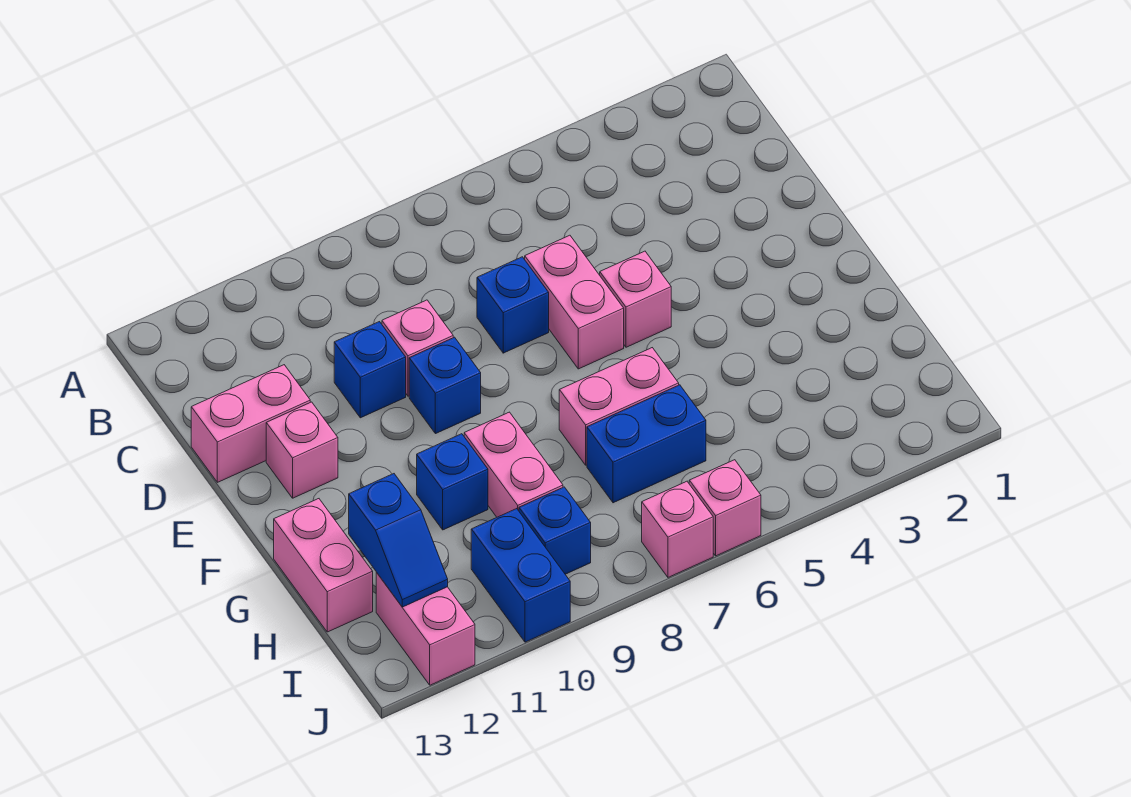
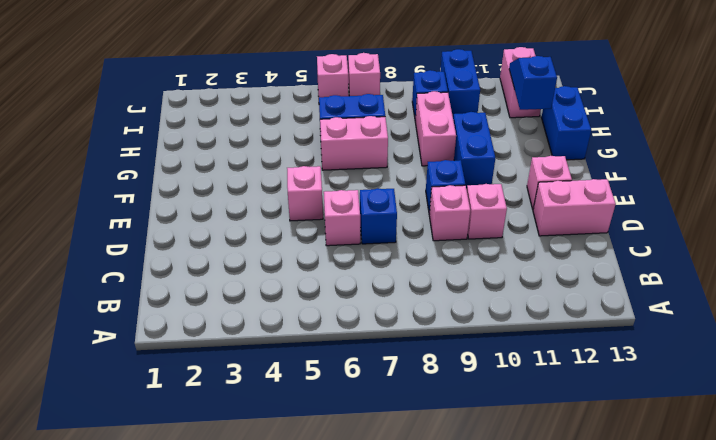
pink brick D6:E6 level 1 -> pink brick D6 level 1
blue brick D10 level 1 -> pink brick D10 level 1
blue brick G10 level 1 -> blue brick F10:G10 level 1
pink brick G13:H13 level 1 -> blue brick G13:H13 level 1

